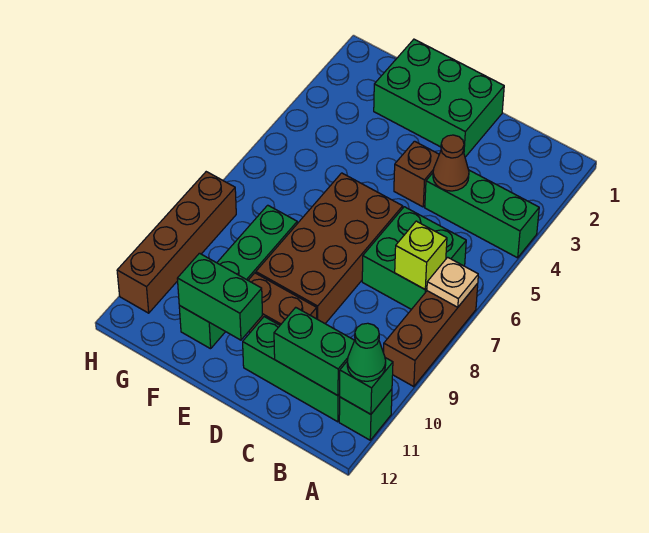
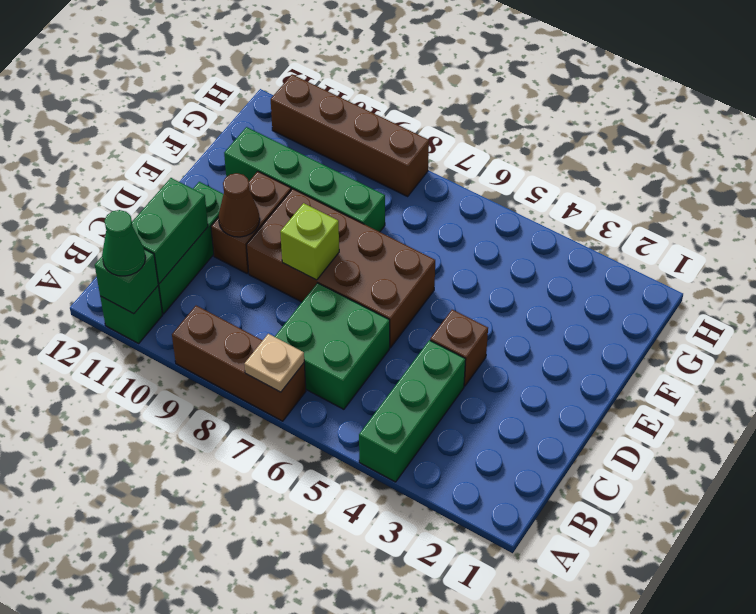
lime brick B7 level 2 -> lime brick D8 level 2
brown cone C4 level 2 -> brown cone D10 level 2
green brick D1:F2 level 1 -> none
green brick E11:F11 level 2 -> none

